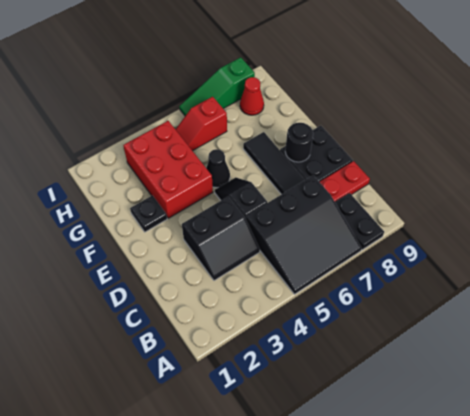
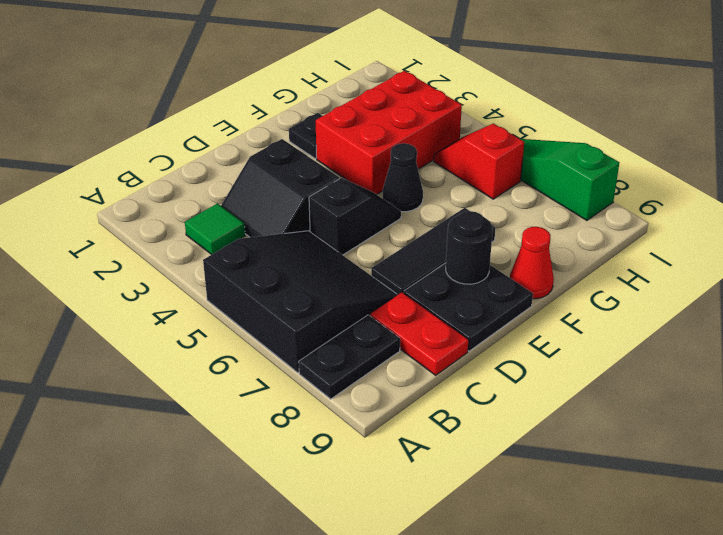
black slope A5:C7 level 1 top C -> black slope A5:C7 level 1 top A
none -> green tile B3 level 1
red cone H8 level 1 -> red cone F9 level 1

